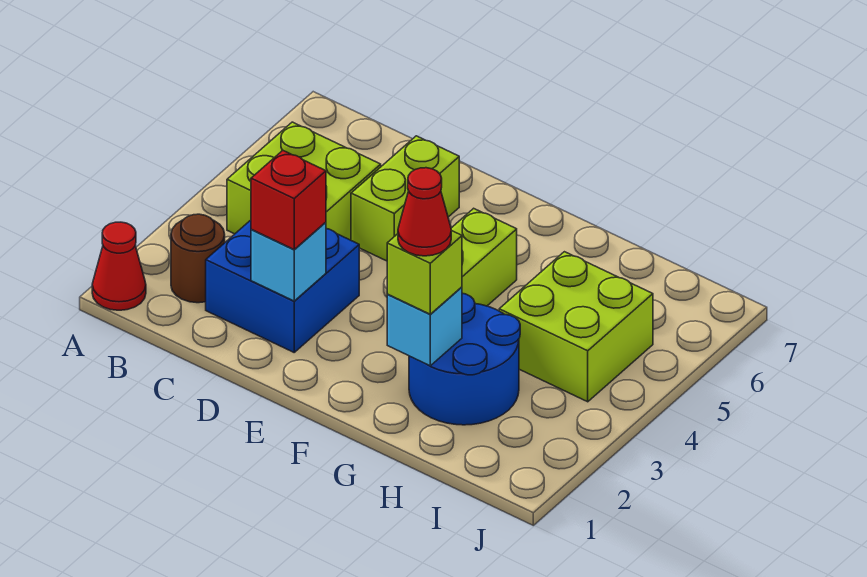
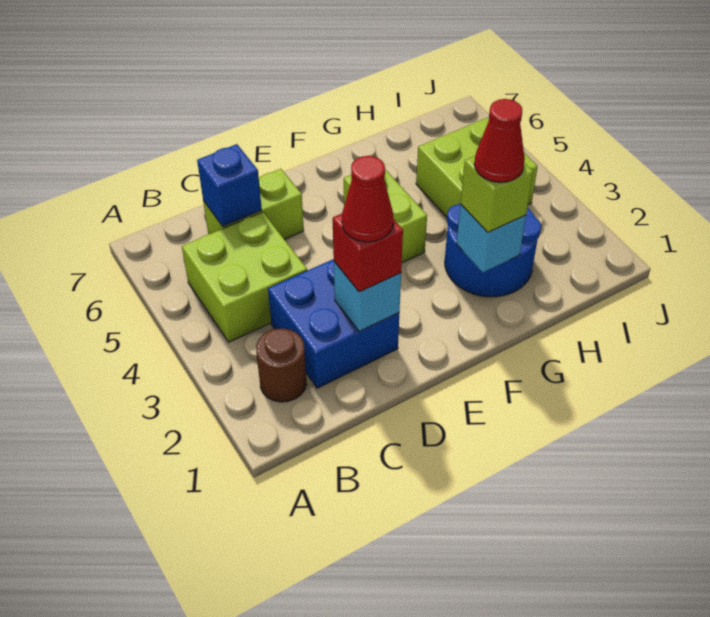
red cone A1 level 1 -> red cone D2 level 4
none -> blue brick C6 level 2
lime brick D5:D6 level 1 -> lime brick C6:D6 level 1

